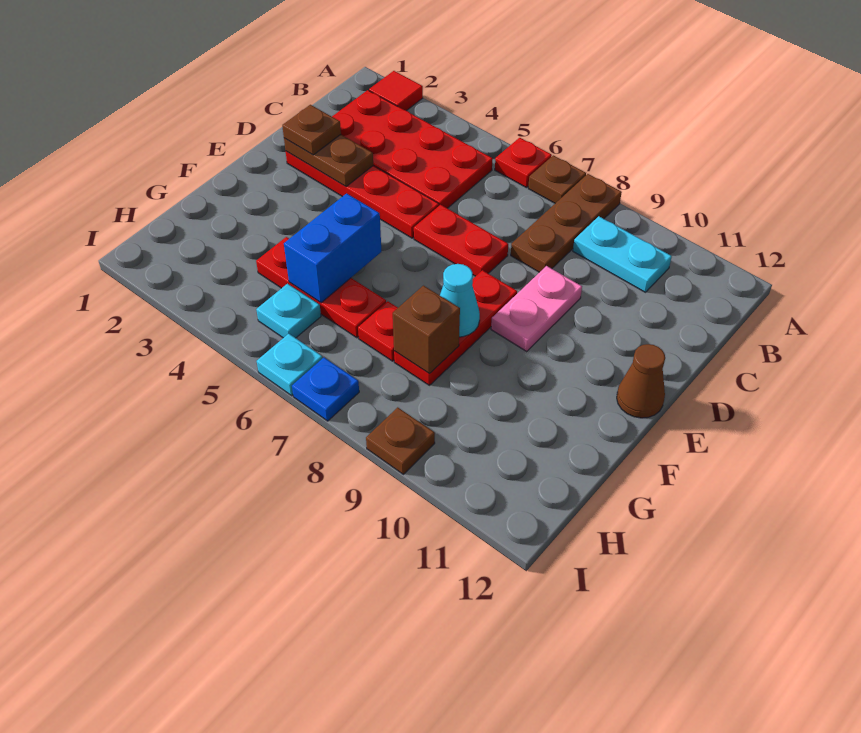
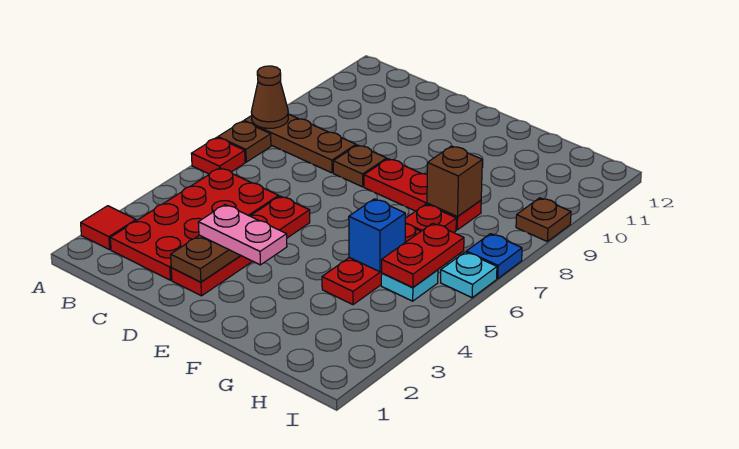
cyan plate B9:B10 level 1 -> none
brown plate D2 level 3 -> brown plate D8 level 1
red plate D6:D7 level 1 -> red plate H5:H6 level 2
pink plate D9:E9 level 1 -> pink plate D3:E3 level 3
brown cone E12 level 1 -> brown cone A8 level 2
blue brick F5:G5 level 2 -> blue brick G5 level 2
cyan cone F8 level 2 -> none

